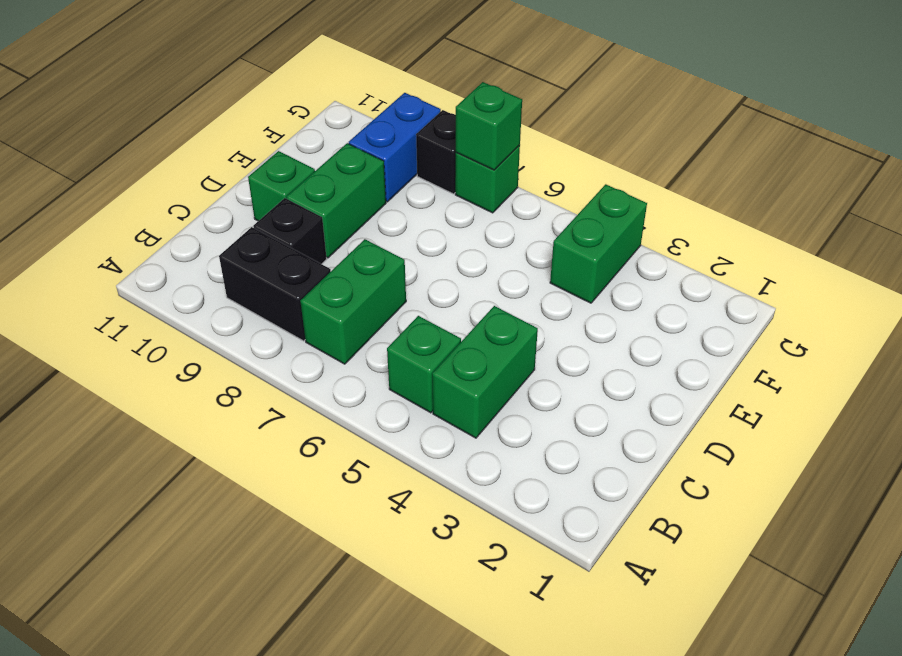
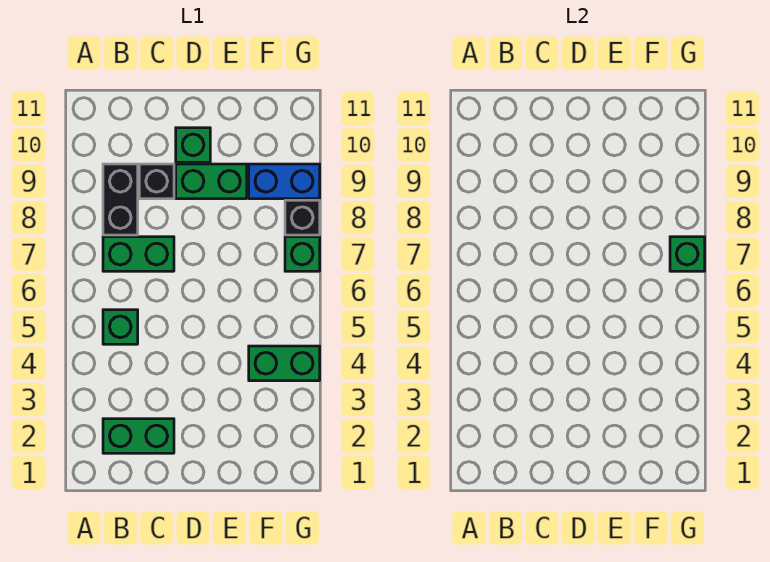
green brick B4:C4 level 1 -> green brick B2:C2 level 1

